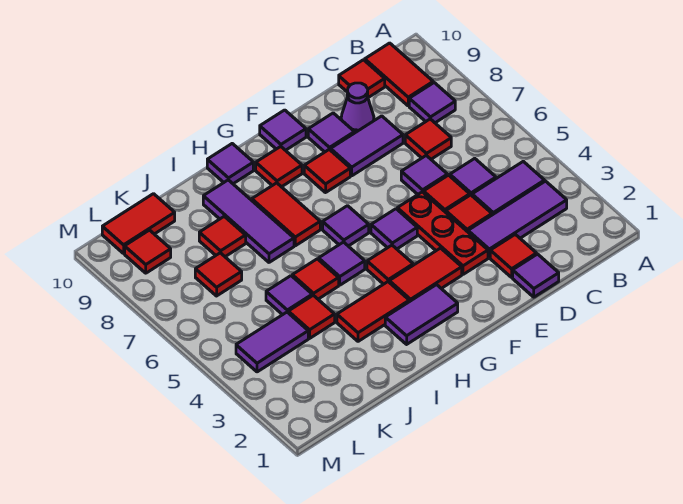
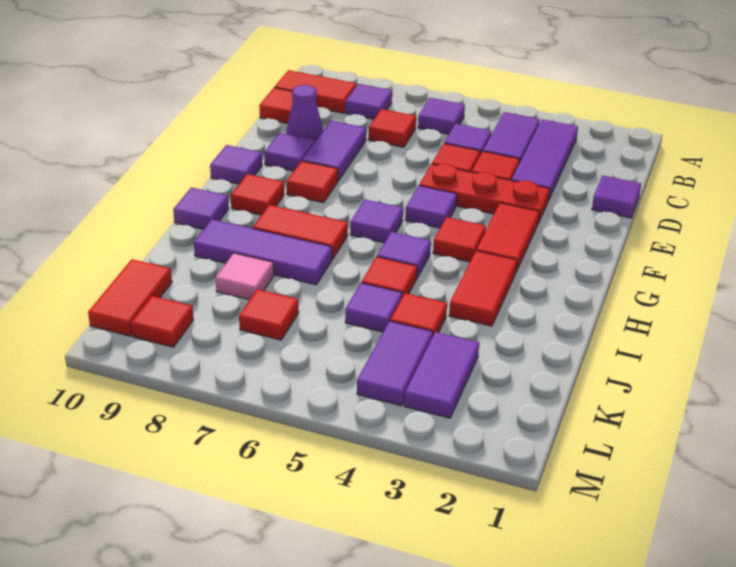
red tile D2 level 1 -> none
purple tile D6 level 1 -> purple tile B6 level 1
purple tile G2:H2 level 1 -> purple tile K3:L3 level 1
red tile J8 level 1 -> pink tile J8 level 1

